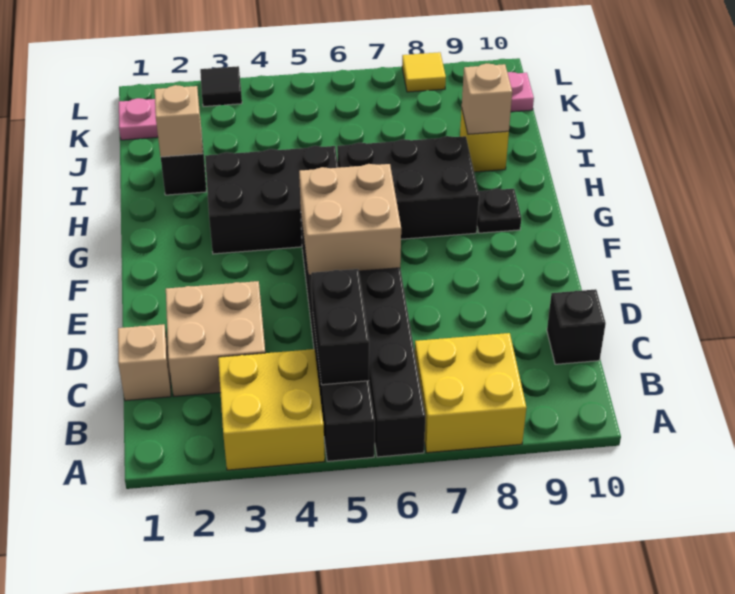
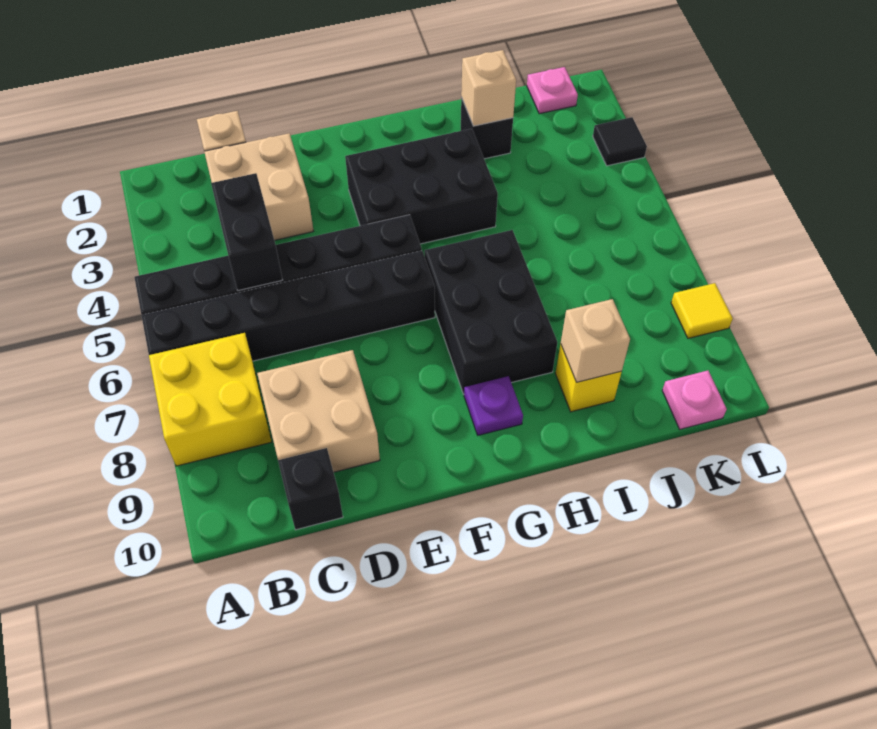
yellow brick A3:B4 level 1 -> none
black brick B5:C5 level 2 -> black brick C4:C5 level 2
tan brick E5:F6 level 2 -> tan brick C8:D9 level 1
black brick G3:H5 level 1 -> black brick F3:H4 level 1
black plate G9 level 1 -> purple plate G9 level 1

